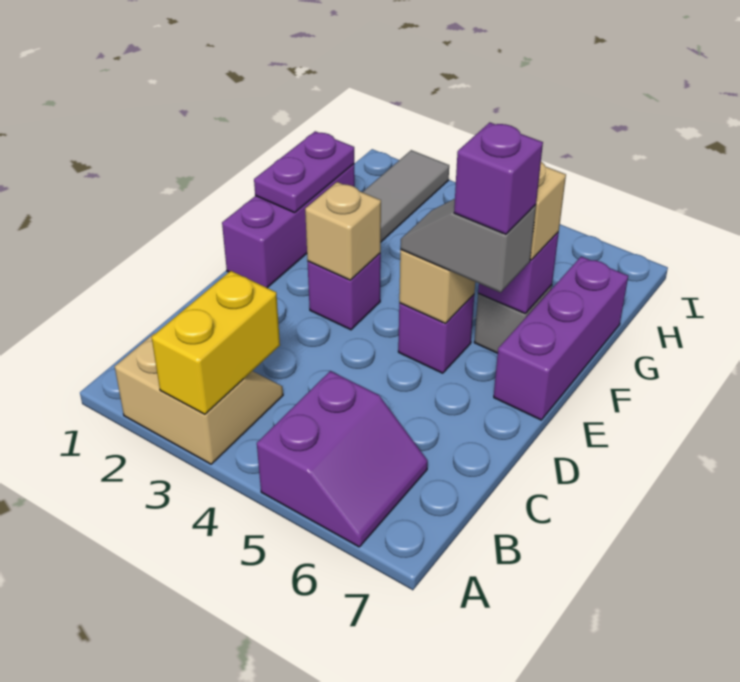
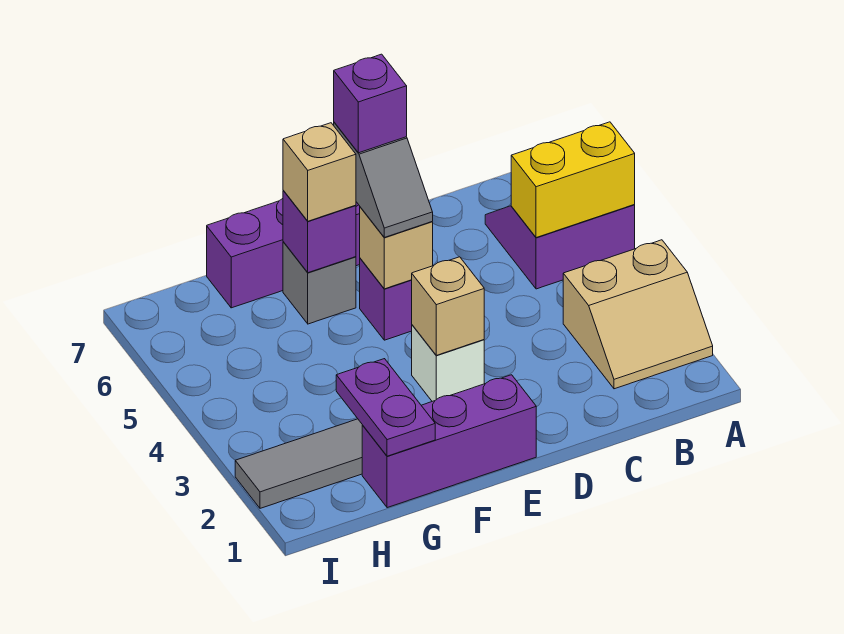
tan slope A2:B3 level 1 top A -> tan slope A2:B3 level 1 top 3
yellow brick A3:B3 level 2 -> yellow brick A5:B5 level 2
purple brick E3 level 1 -> white brick E3 level 1
purple plate F1:G1 level 2 -> purple plate G1:G2 level 2

